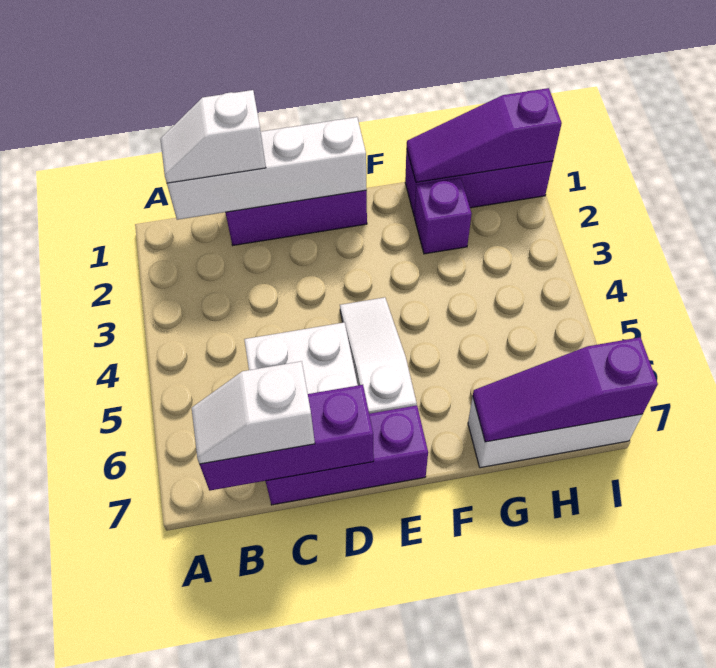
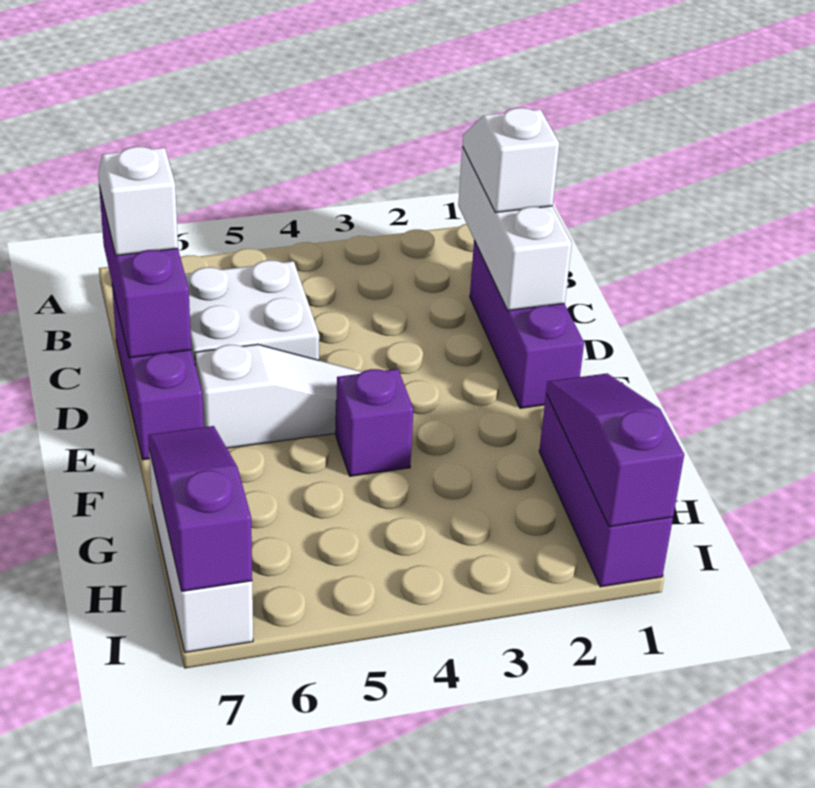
white brick B1:E1 level 2 -> white brick B1:D1 level 2
purple brick G2 level 1 -> purple brick F4 level 1

